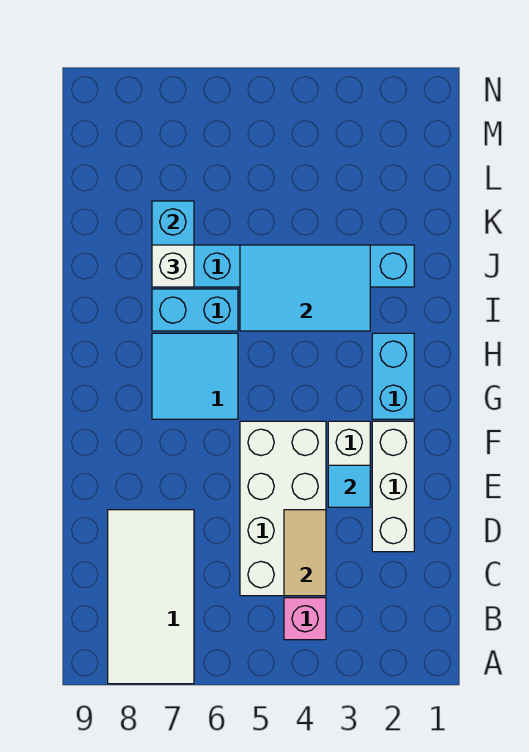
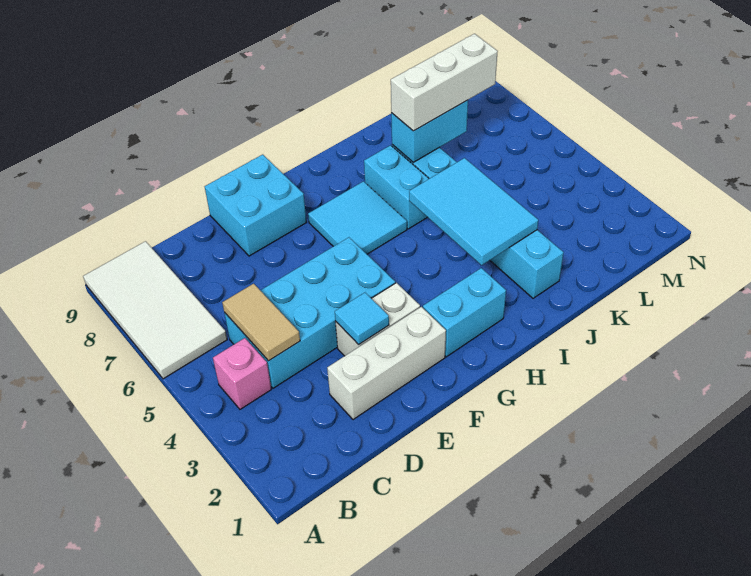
white tile A7:D8 level 1 -> white tile A6:B9 level 1
white brick C4:F5 level 1 -> cyan brick C4:F5 level 1
tan tile C4:D4 level 2 -> tan tile C4:C5 level 2
none -> cyan brick E8:F9 level 1
white brick J7 level 3 -> white brick J7:L7 level 3

